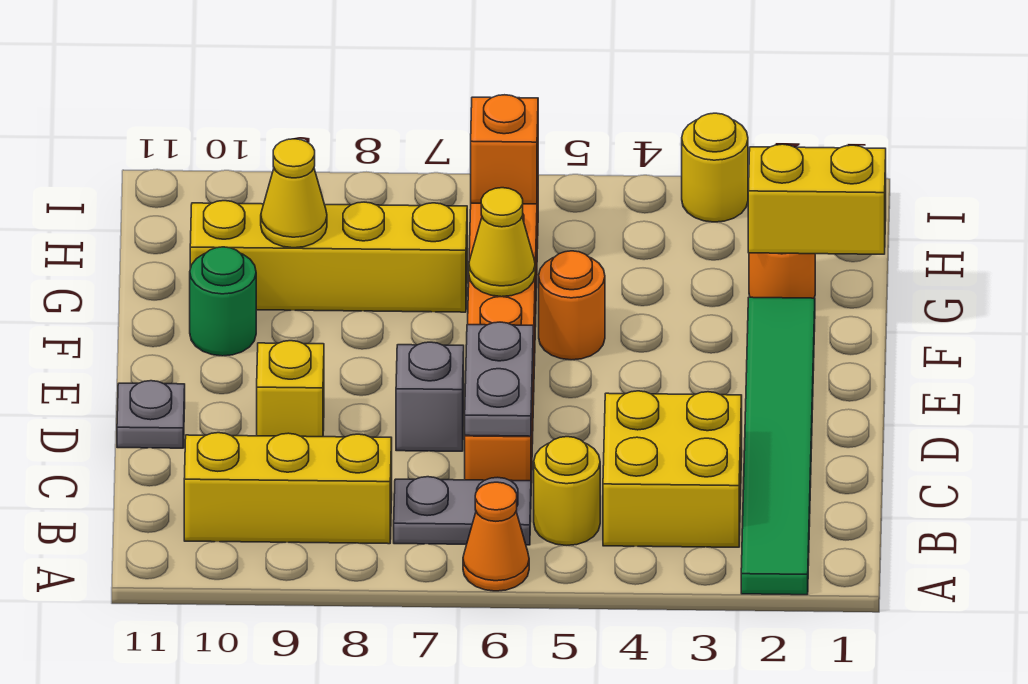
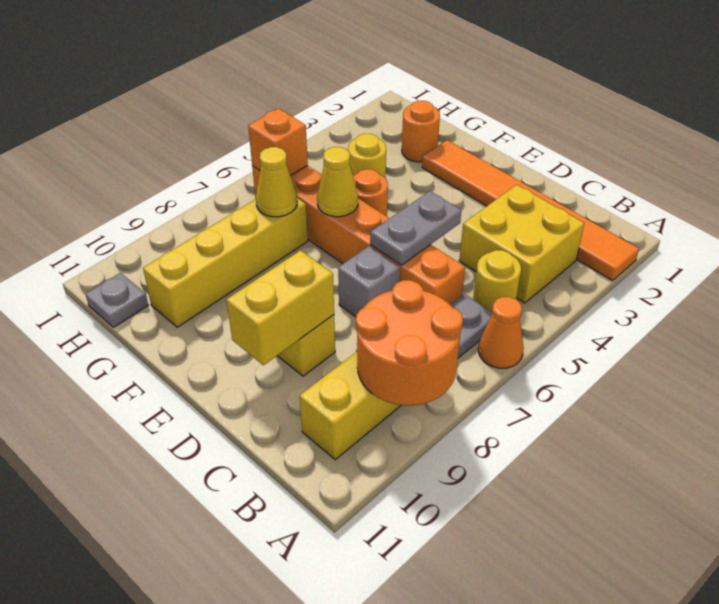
green tile A2:F2 level 1 -> orange tile A2:F2 level 1
none -> orange round brick A8:B9 level 2
grey plate C6:D6 level 2 -> grey plate D5:D6 level 2
grey plate D11 level 1 -> grey plate H11 level 1
green round brick F10 level 1 -> none
yellow brick G1:G2 level 2 -> yellow brick D9:D10 level 2
yellow cone G9 level 2 -> yellow cone G7 level 2
yellow round brick I3 level 1 -> yellow round brick G4 level 1

